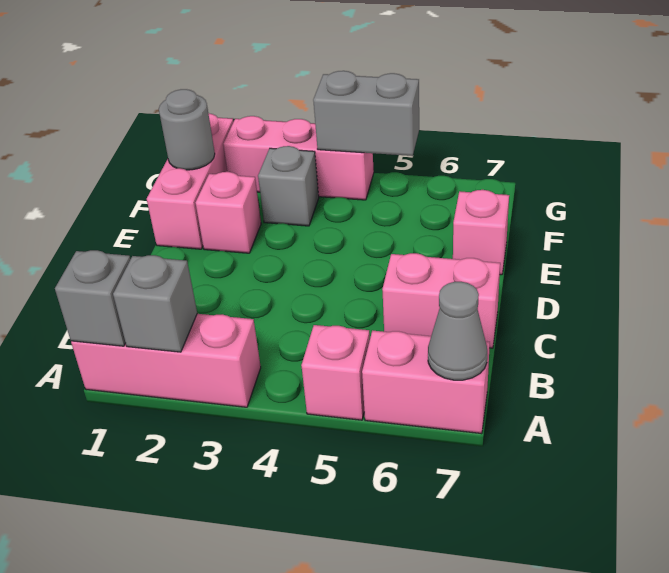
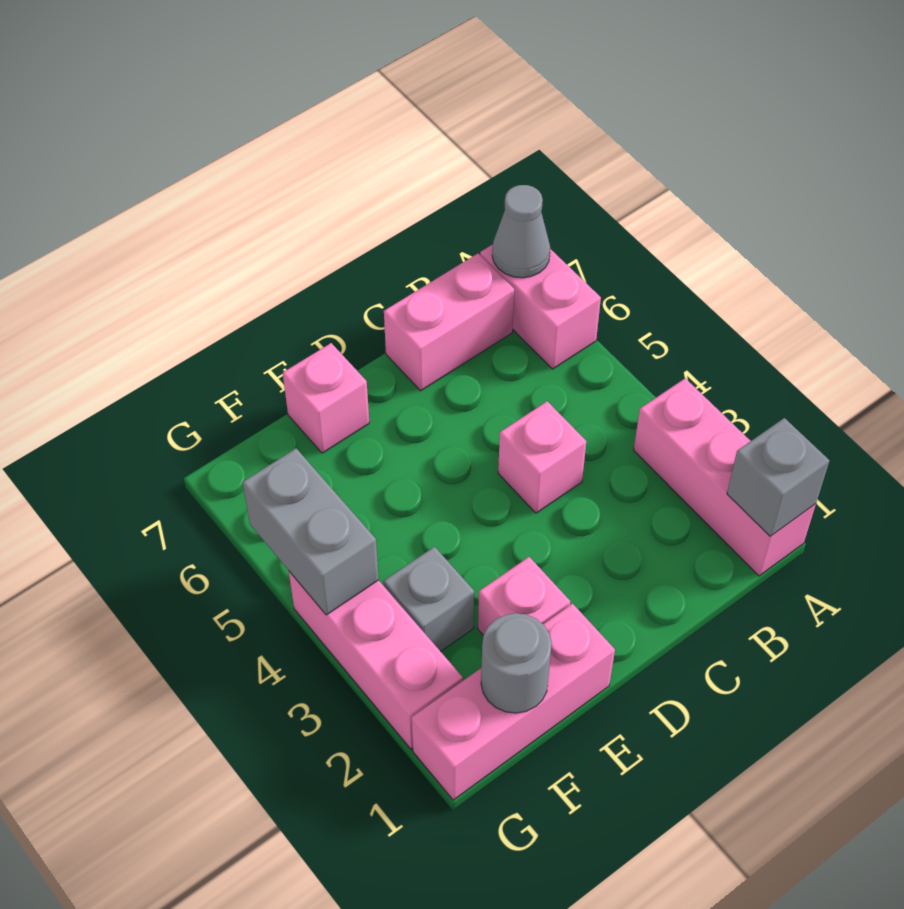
grey brick A2 level 2 -> none
pink brick A5 level 1 -> pink brick C4 level 1
pink brick C6:C7 level 1 -> pink brick B7:C7 level 1

